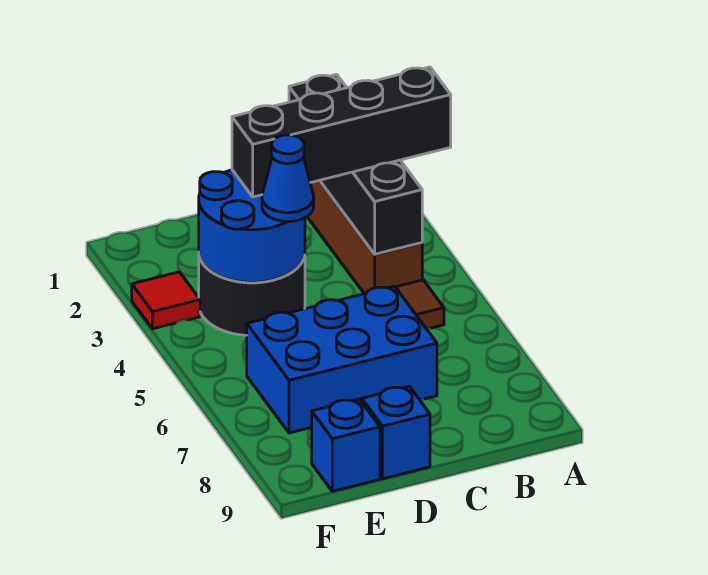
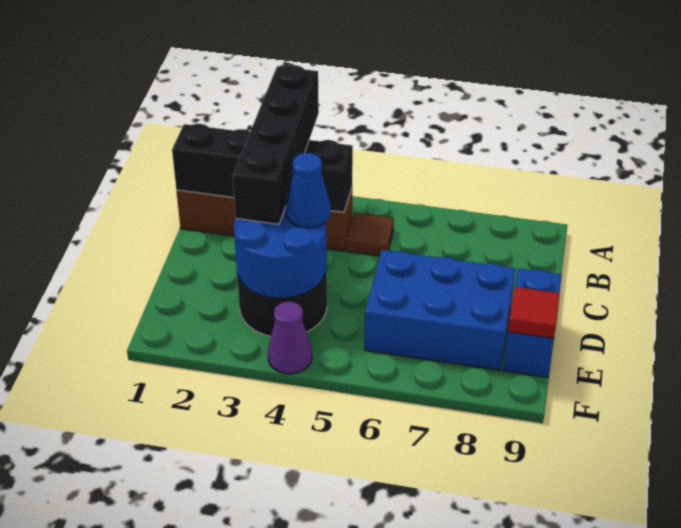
blue brick C6:E7 level 1 -> blue brick D6:E8 level 1
red tile F3 level 1 -> red tile E9 level 2
none -> purple cone F4 level 1

